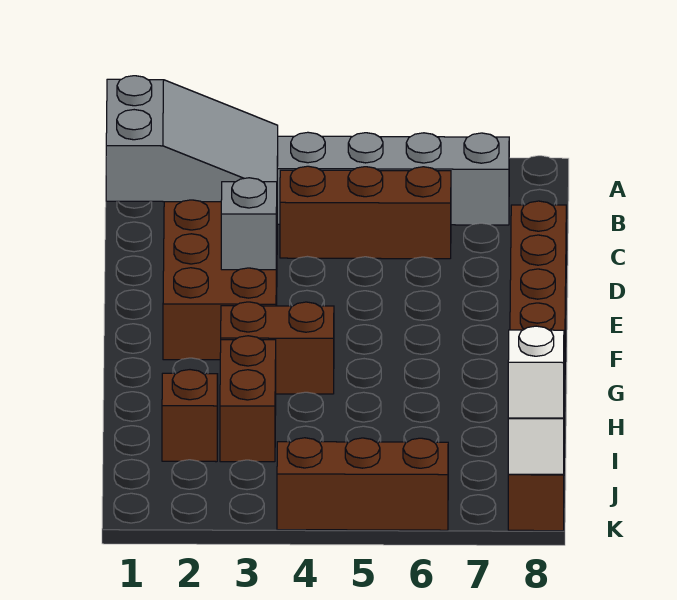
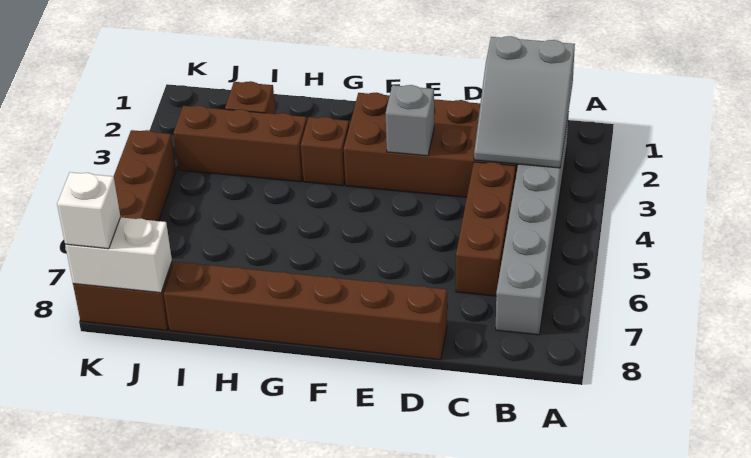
brown brick G3:G4 level 1 -> brown brick G3 level 1
brown brick H3:I3 level 1 -> brown brick H3:J3 level 1

